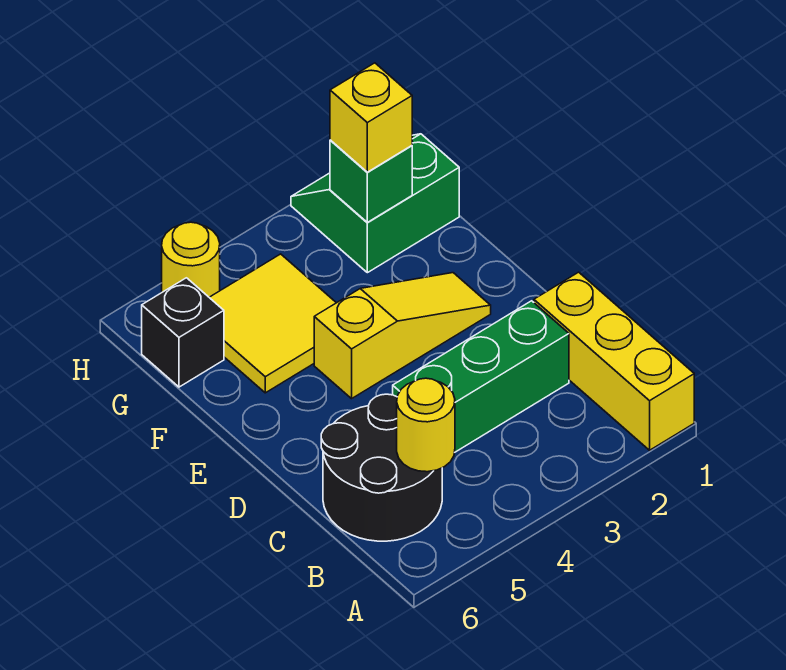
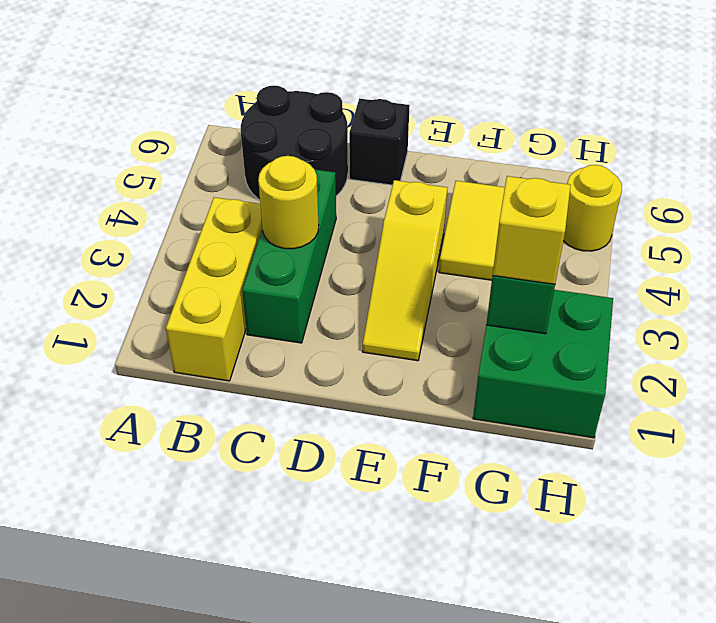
yellow brick A1:C1 level 1 -> yellow brick B1:B3 level 1
yellow round brick B5 level 2 -> yellow round brick C3 level 2
green slope G1:H2 level 1 top G -> green brick G1:H2 level 1
black brick G6 level 1 -> black brick D6 level 1

